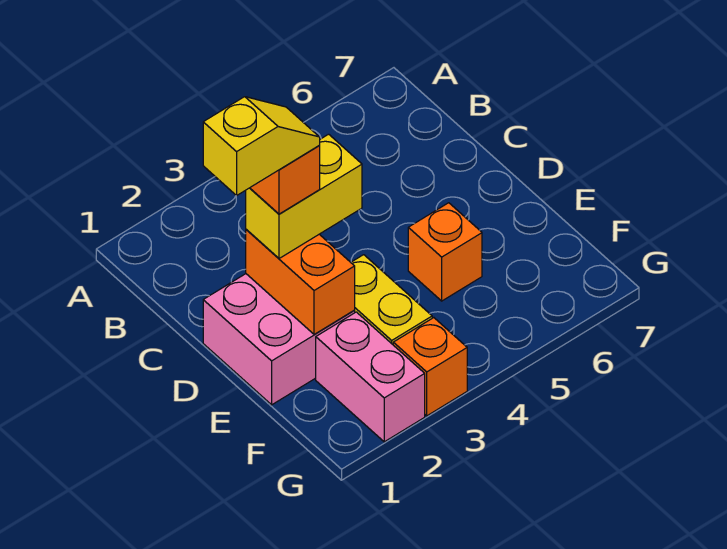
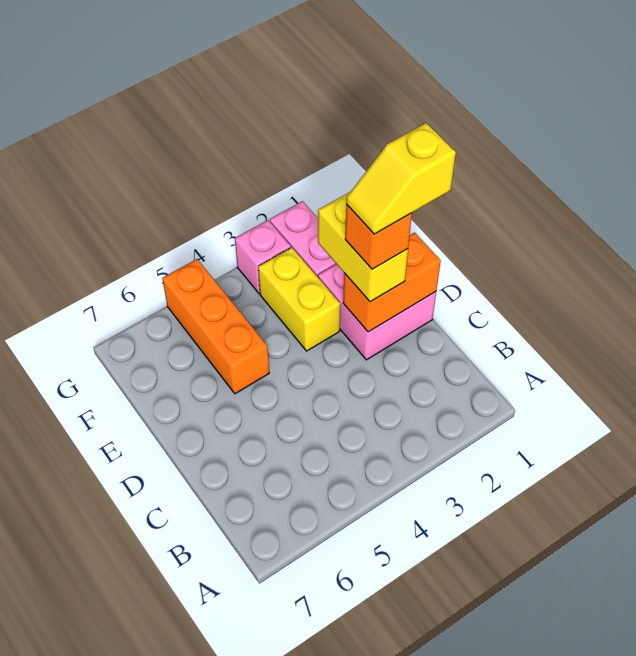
orange brick D2:E2 level 2 -> orange brick D1:D2 level 2
yellow brick D2:D3 level 3 -> yellow brick D2:E2 level 3
orange brick E5 level 1 -> orange brick E5:G5 level 1
orange brick G3 level 1 -> pink brick G3 level 1

